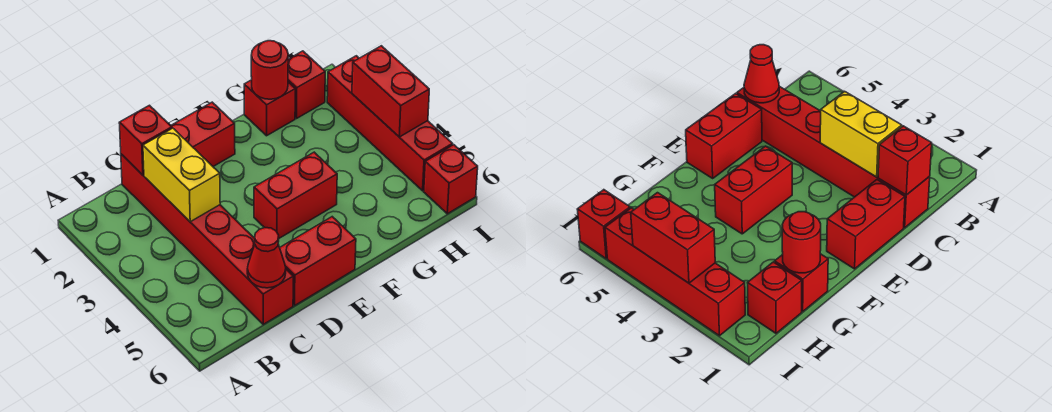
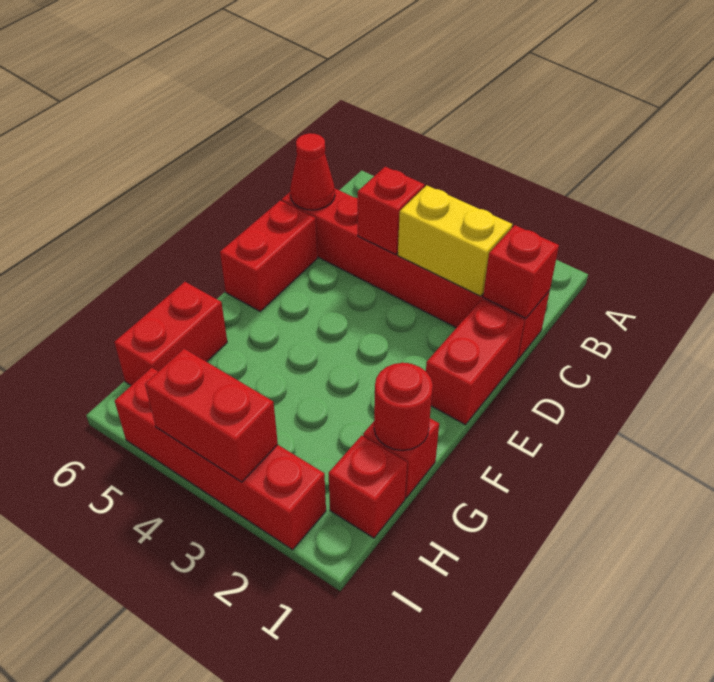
red brick E4:F4 level 1 -> red brick G6:H6 level 1
red brick I6 level 1 -> red brick C4 level 2

